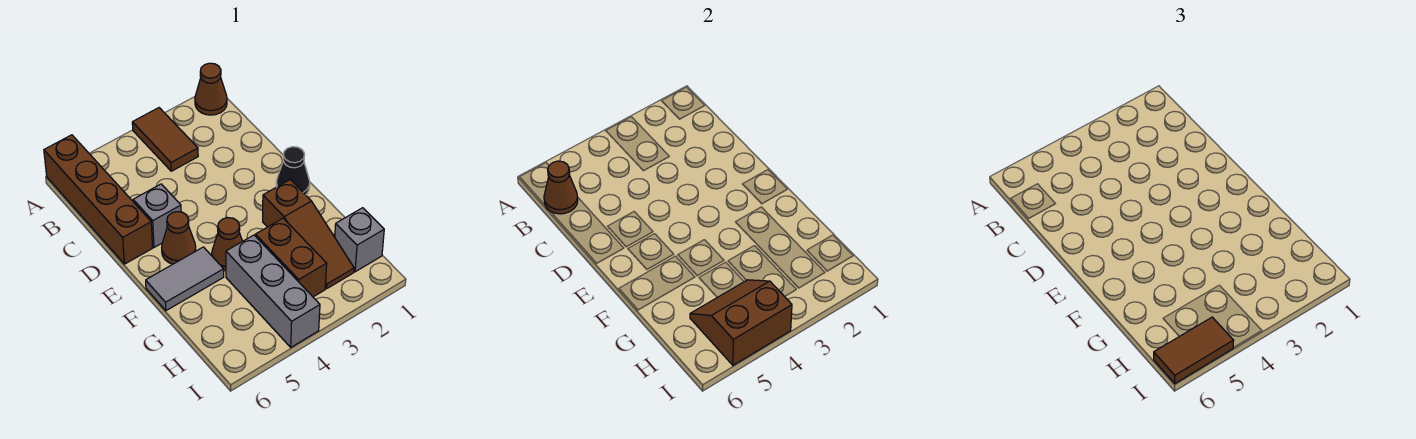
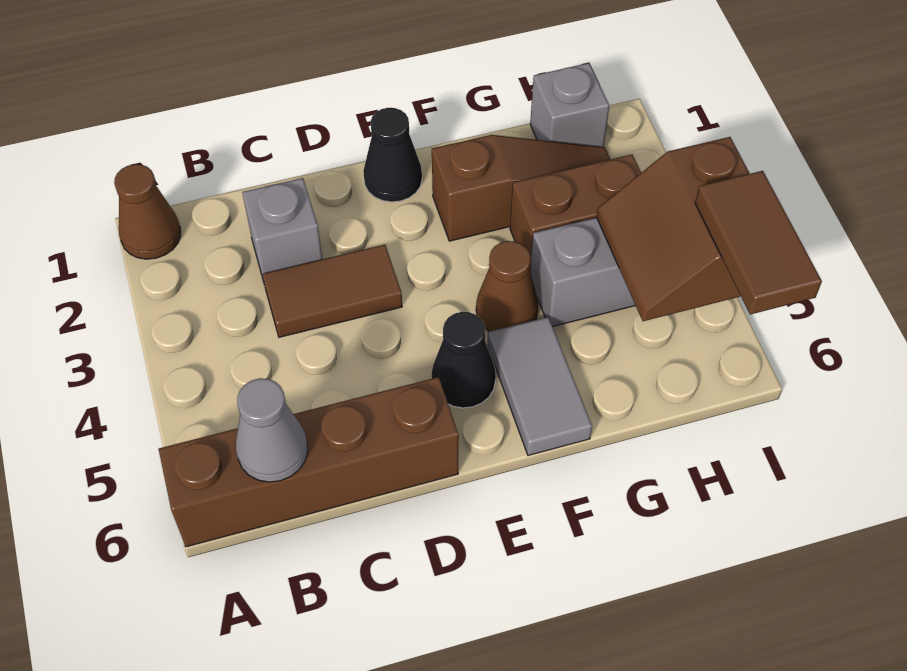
brown tile A3:B3 level 1 -> brown tile C3:D3 level 1
brown cone B6 level 2 -> grey cone B6 level 2
grey brick D5 level 1 -> grey brick C2 level 1
brown cone E5 level 1 -> black cone E5 level 1

